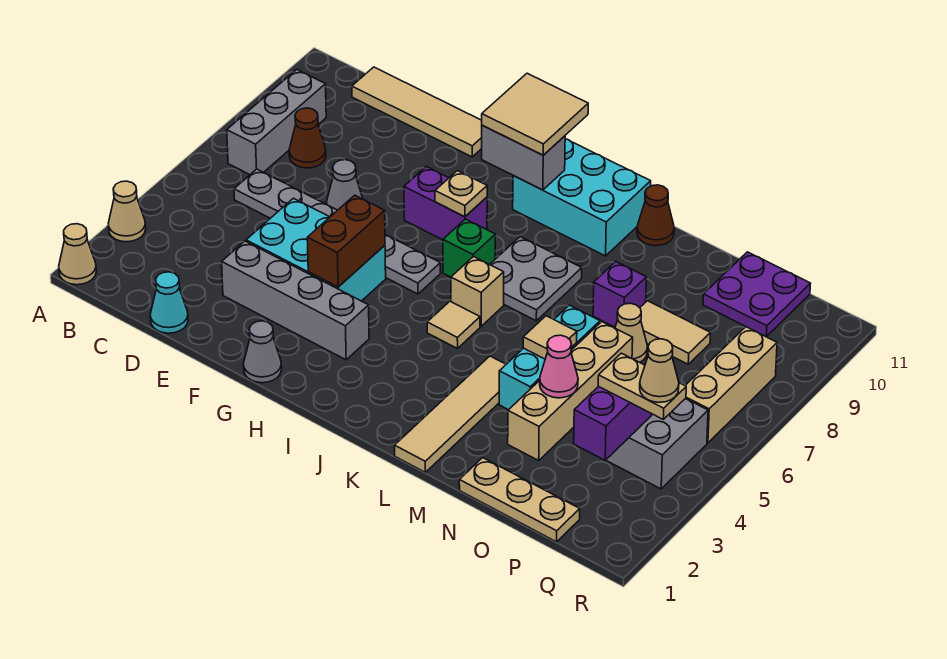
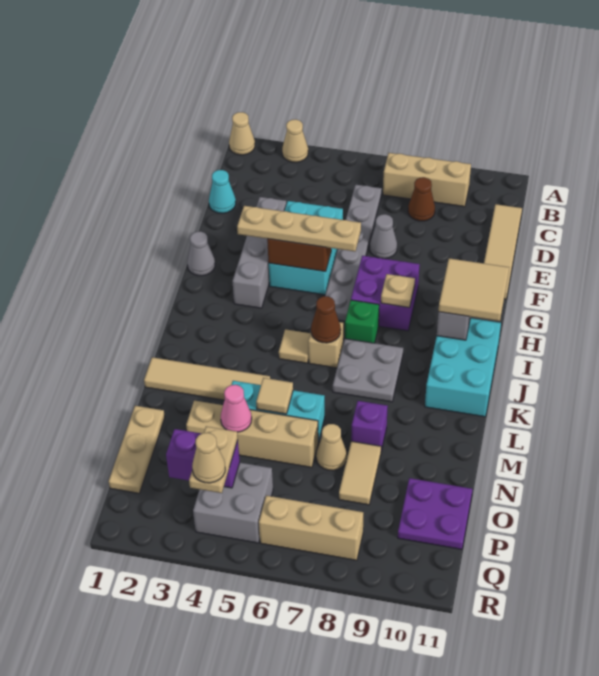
grey brick B7:B9 level 1 -> tan brick B7:B9 level 1
none -> tan plate G3:G6 level 3
purple brick G8:H8 level 1 -> purple brick G7:H8 level 1
brown cone L11 level 1 -> brown cone J6 level 2

